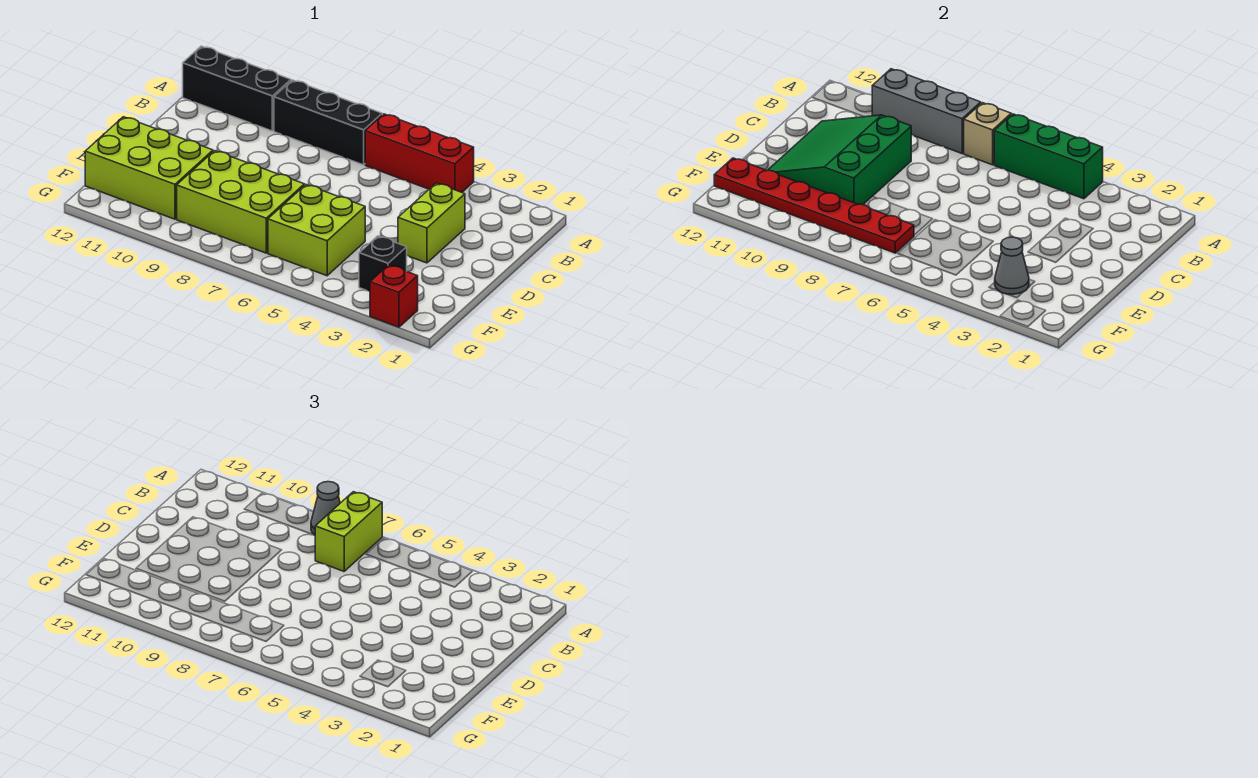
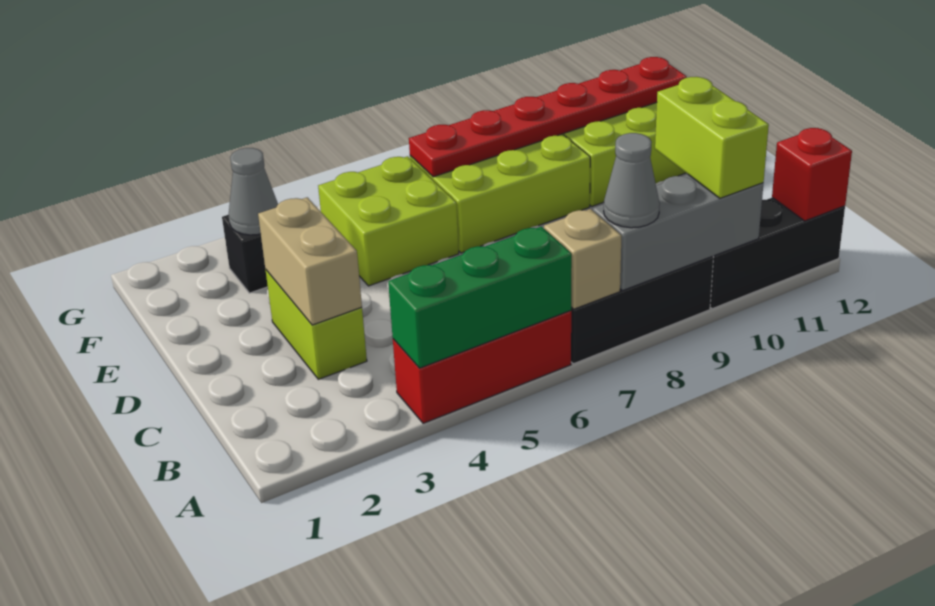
lime brick A7:B7 level 3 -> lime brick A10:B10 level 3
none -> tan brick C3:D3 level 2
green slope C9:E11 level 2 top 9 -> none
red brick G2 level 1 -> red brick A12 level 2

